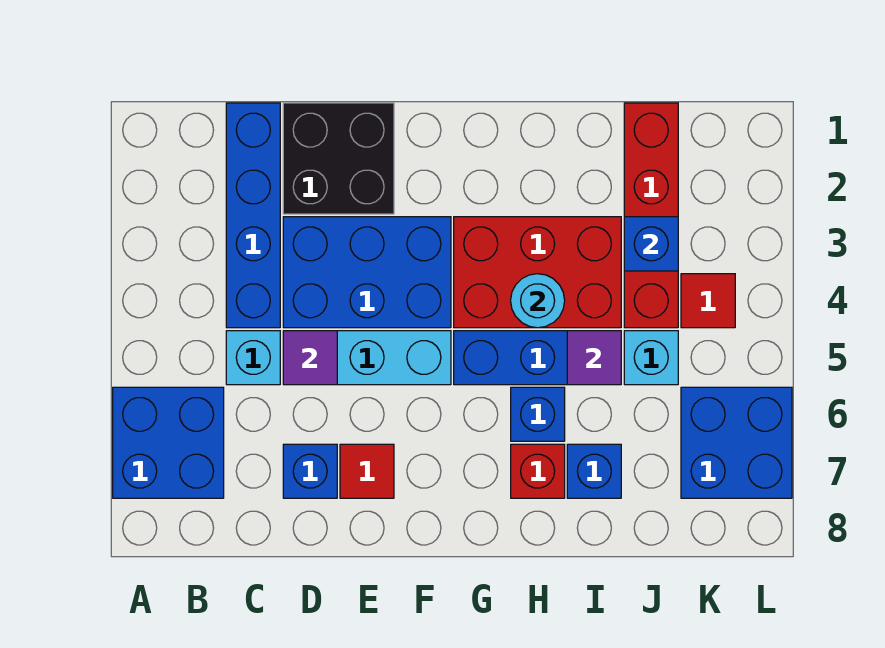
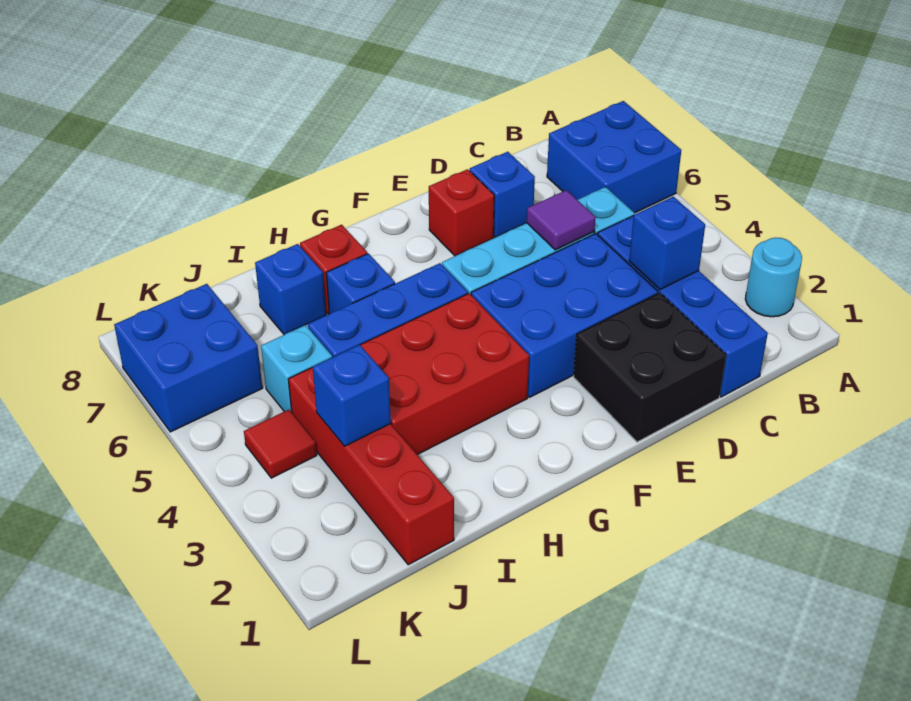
none -> blue brick C3 level 2
red tile E7 level 1 -> red brick E7 level 1
cyan round brick H4 level 2 -> cyan round brick A2 level 1
purple tile I5 level 2 -> none

